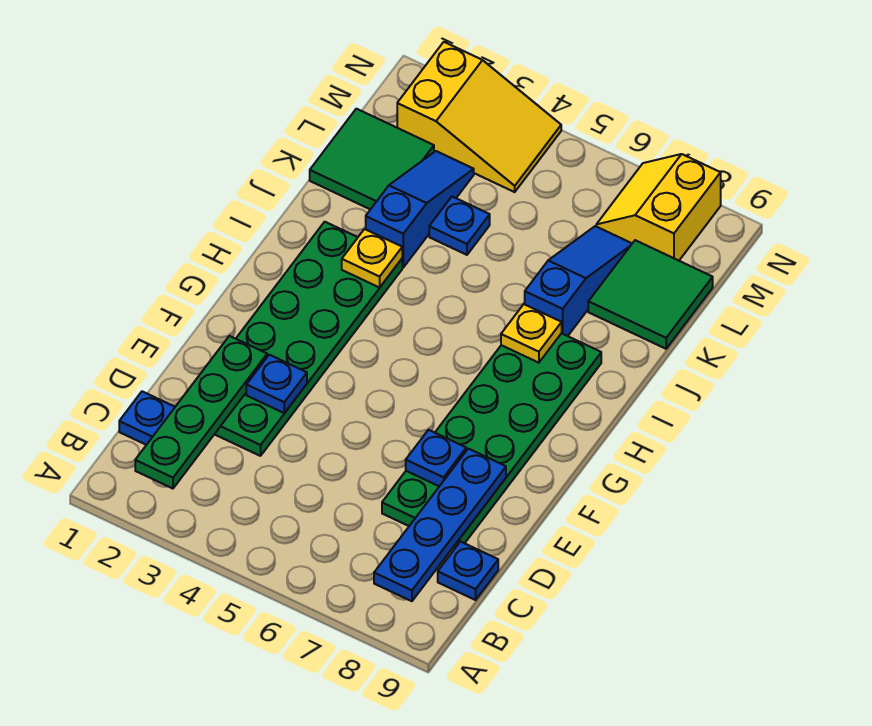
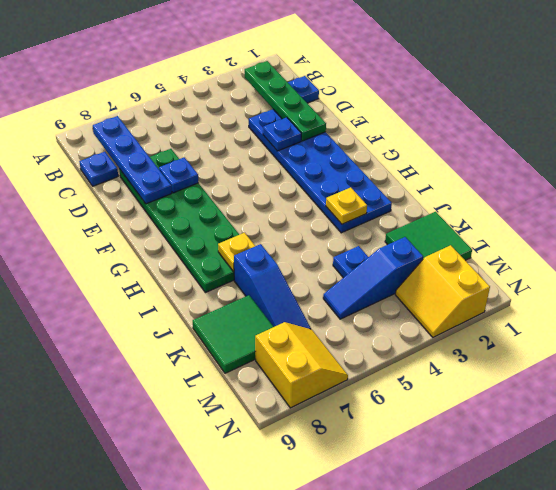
green plate D2:I3 level 1 -> blue plate D2:I3 level 1
blue slope J3:L3 level 1 top J -> blue slope L3:L5 level 1 top 3
yellow slope M2:N4 level 1 top 2 -> yellow slope M2:N3 level 1 top 2

